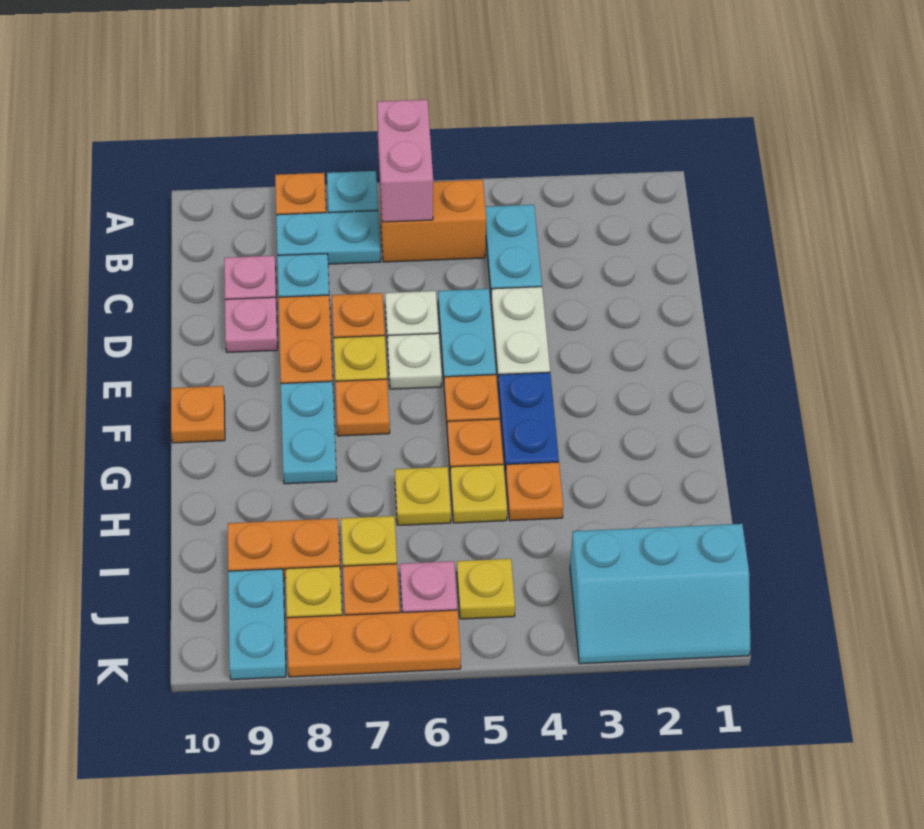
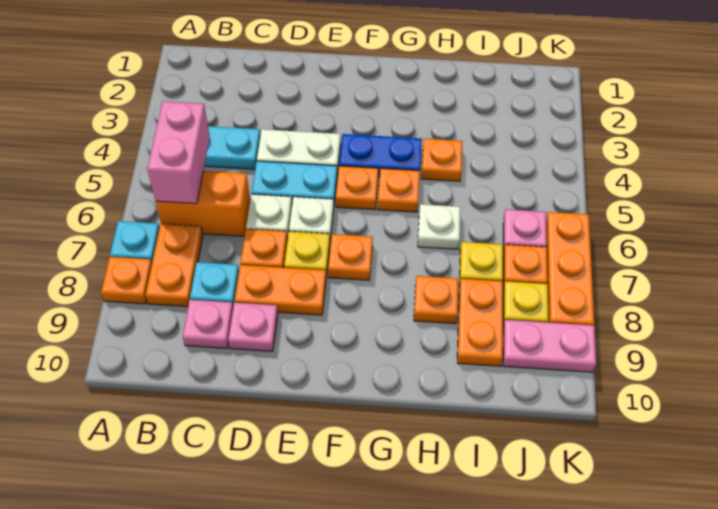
pink brick A6:B6 level 2 -> pink brick B5:B6 level 2
orange brick B5:B6 level 1 -> orange brick B6:C6 level 1
cyan plate B7:B8 level 1 -> orange plate B7:B8 level 1
cyan plate F8:G8 level 1 -> none
orange plate F10 level 1 -> orange plate H8 level 1
yellow plate H5 level 1 -> none
yellow plate H6 level 1 -> white plate H6 level 1
cyan slope J1:K3 level 1 top J -> none
yellow plate J5 level 1 -> none
cyan plate J9:K9 level 1 -> pink plate J9:K9 level 1

